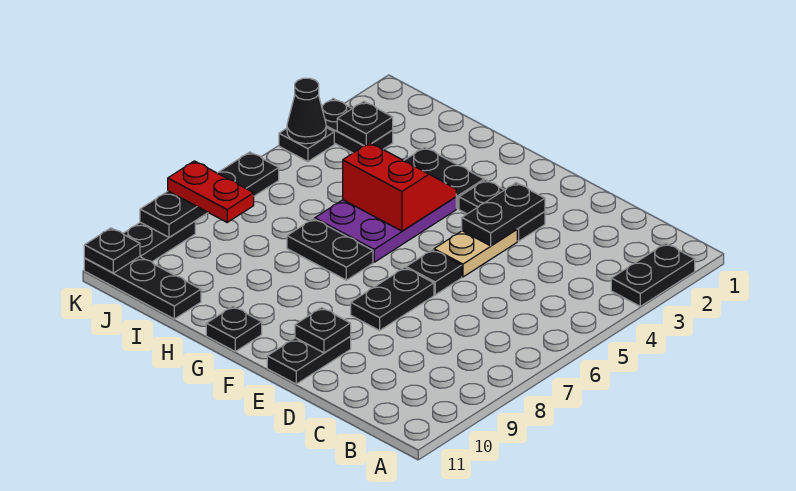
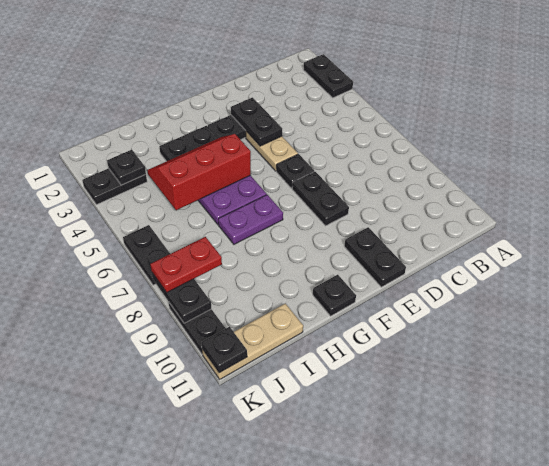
black plate E10 level 2 -> none
red slope G4:H5 level 2 top 5 -> red slope G4:I5 level 2 top 5
black plate G7:H7 level 1 -> purple plate G7:H7 level 1
black plate I11:K11 level 1 -> tan plate I11:K11 level 1
black plate K4 level 1 -> none
black cone K4 level 2 -> none

